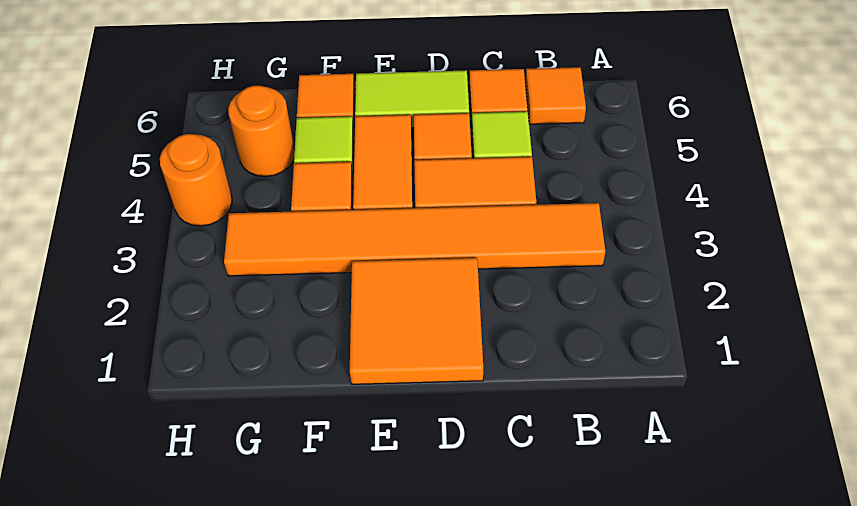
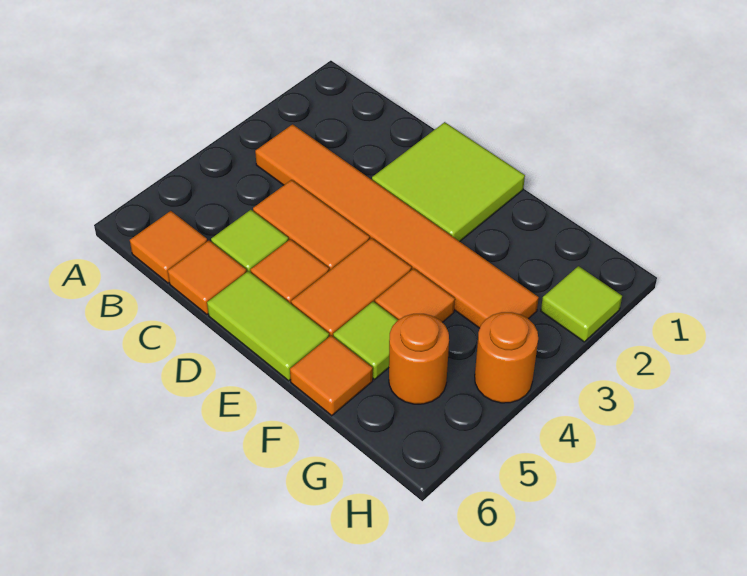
orange tile D1:E2 level 1 -> lime tile D1:E2 level 1
none -> lime tile H2 level 1

